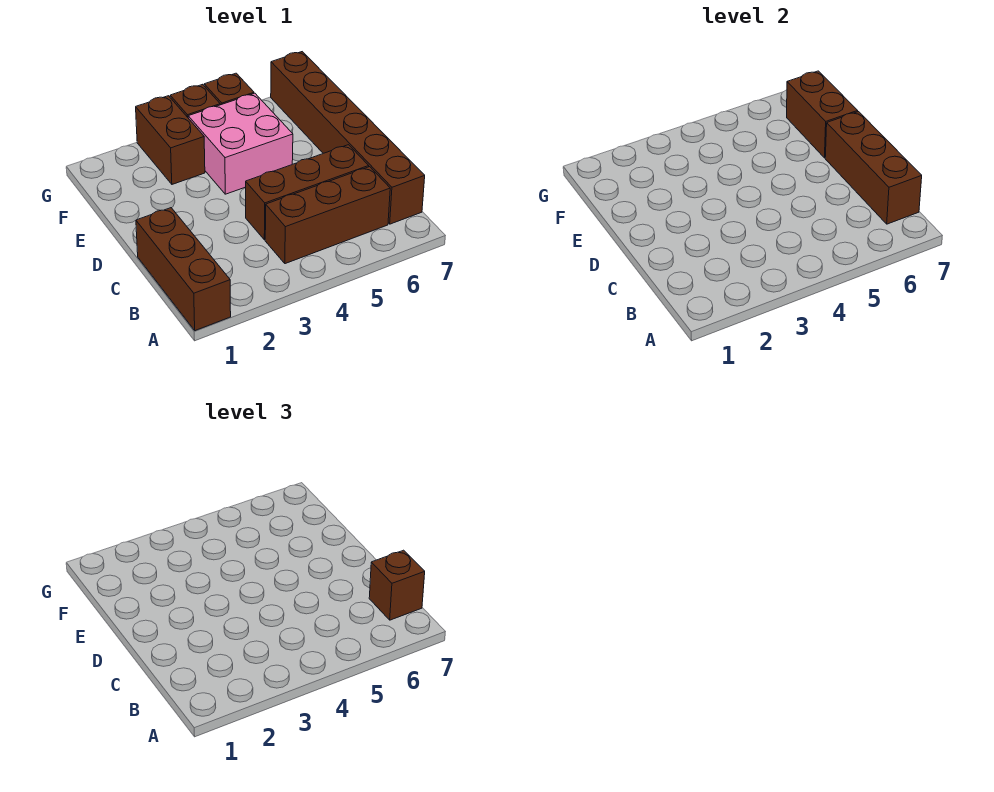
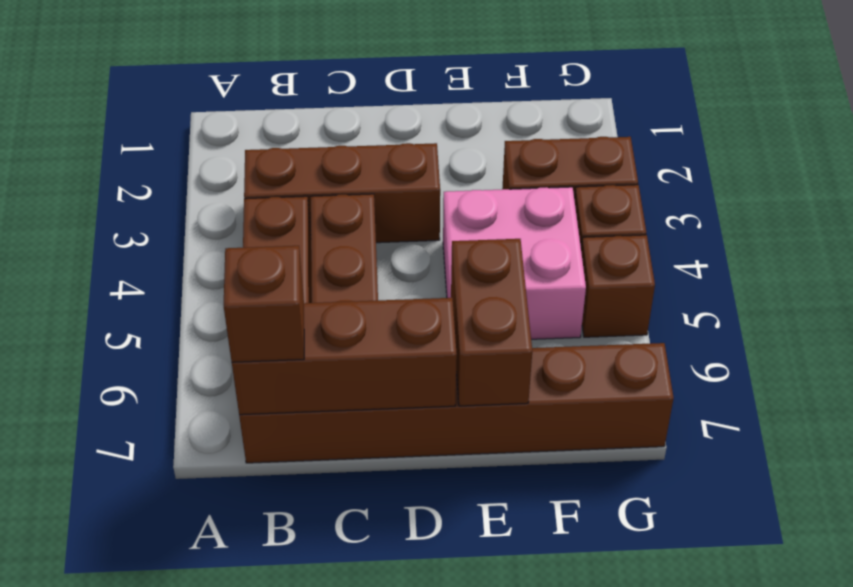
brown brick A1:C1 level 1 -> brown brick B3:D3 level 1
brown brick E7:F7 level 2 -> brown brick E6:E7 level 2

